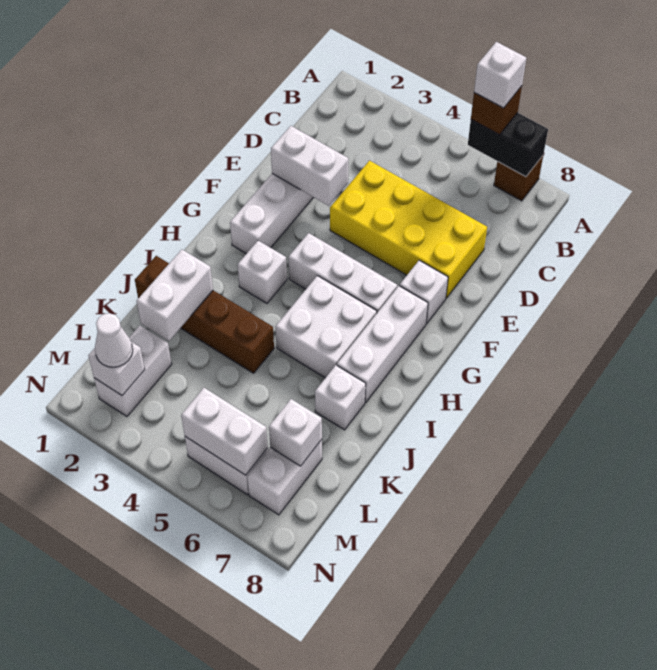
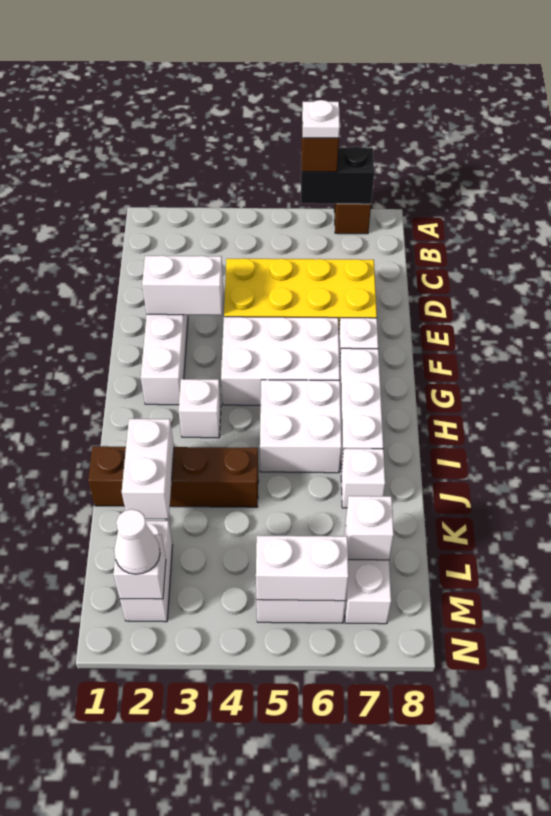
white brick A6 level 4 -> white plate A6 level 4
white brick G4:G6 level 1 -> white brick F4:G6 level 1

